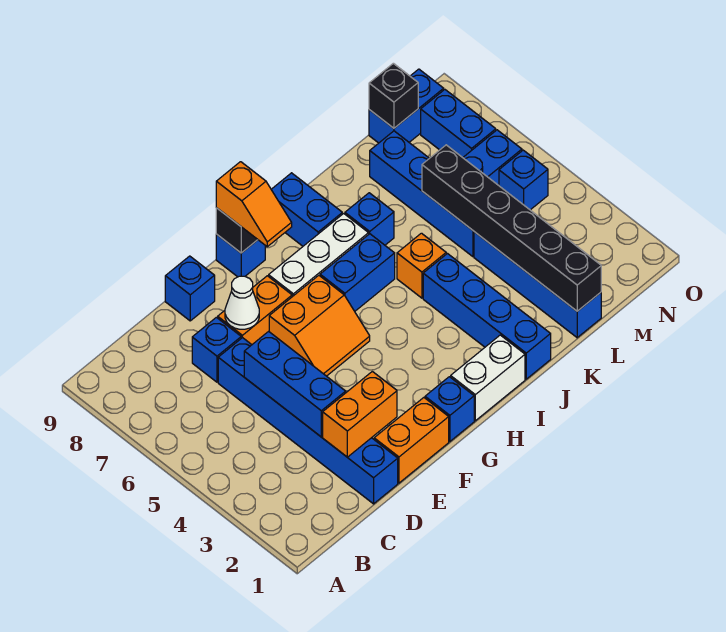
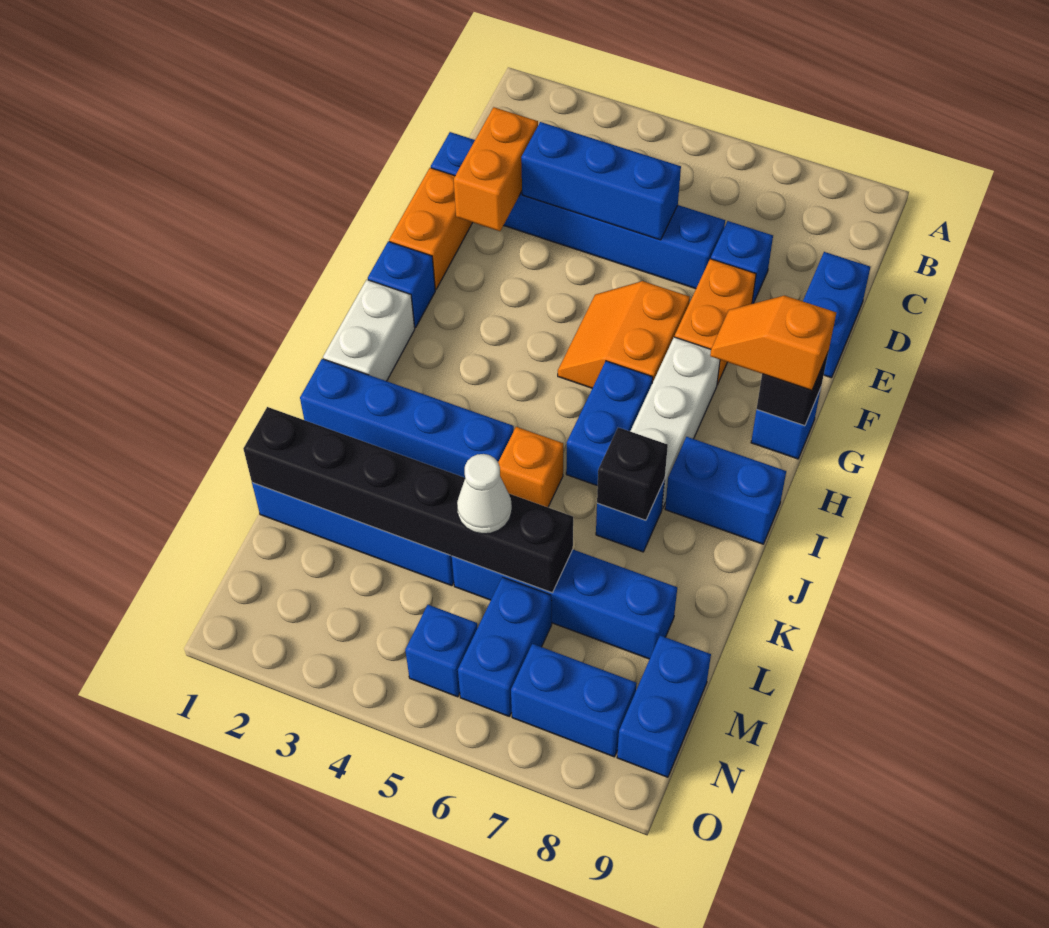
white cone E7 level 2 -> white cone L5 level 3
blue brick E9 level 1 -> blue brick D9:E9 level 1
black brick M9 level 2 -> black brick J7 level 2

